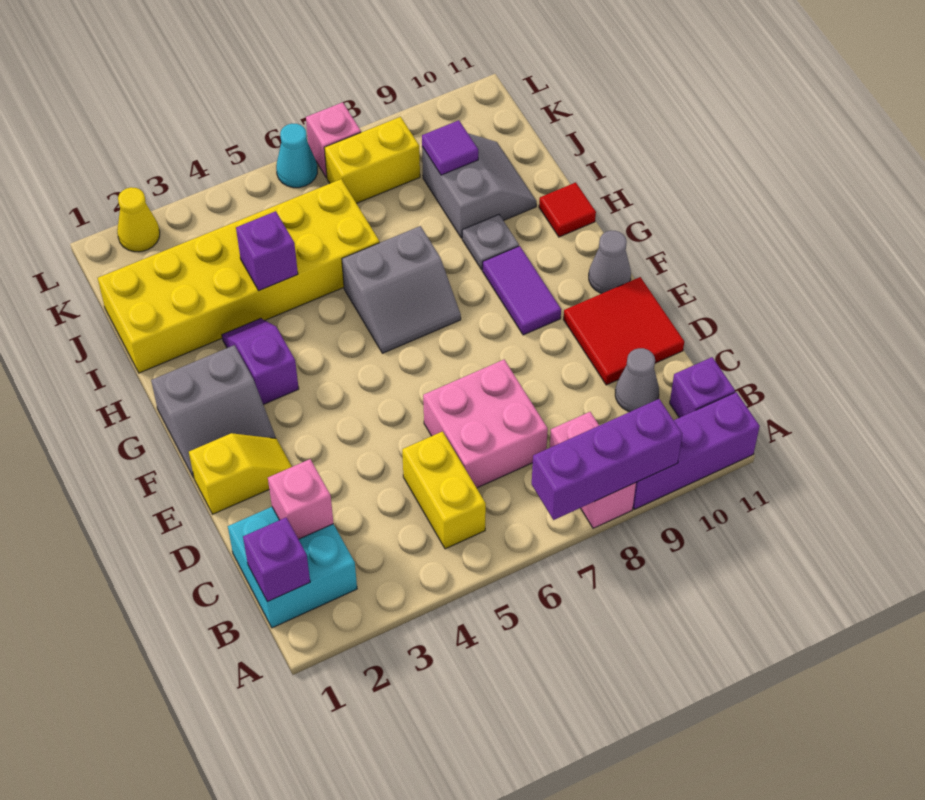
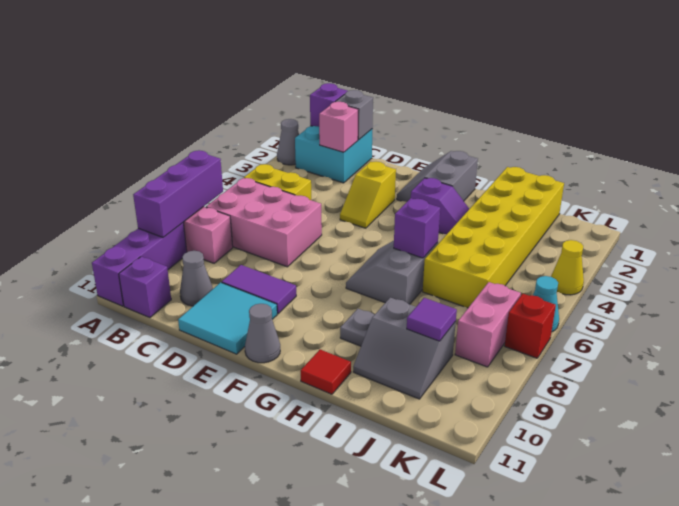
none -> grey cone A2 level 1
none -> grey brick C1 level 2
pink brick C6:D7 level 1 -> pink brick B6:D7 level 1
red tile D10:E11 level 1 -> cyan tile D10:E11 level 1
yellow slope E1:E2 level 1 top 1 -> yellow slope E3:E4 level 1 top 3
purple tile F9:G9 level 1 -> purple tile D9:E9 level 1
purple brick I4 level 2 -> purple brick H6 level 2
yellow brick K7:K8 level 1 -> pink brick K7:K8 level 1
yellow cone L2 level 1 -> yellow cone L4 level 1
pink brick L7 level 1 -> red brick L7 level 1

